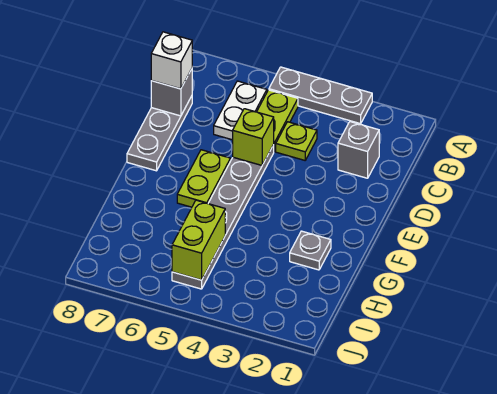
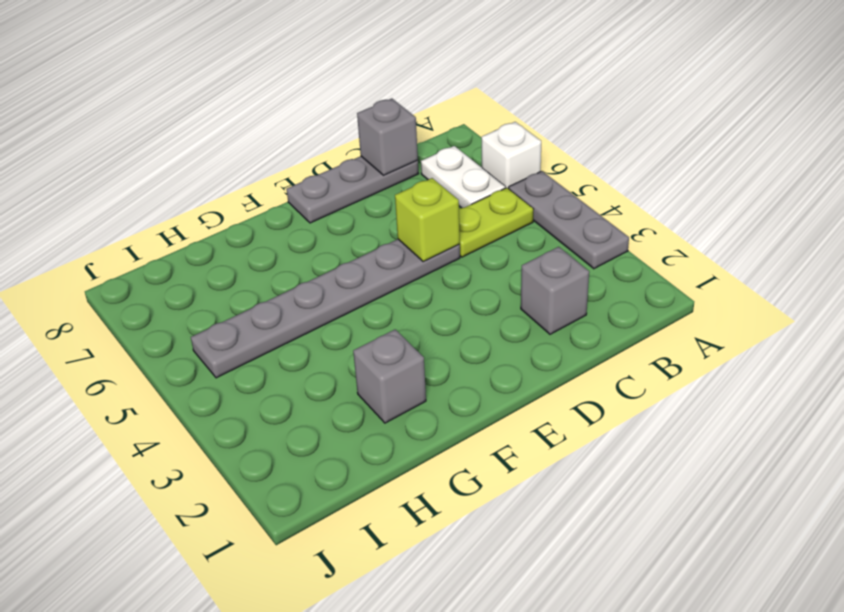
white plate B6:C6 level 1 -> white plate B6:B7 level 1
lime plate C4 level 1 -> none
white brick C8 level 3 -> white brick A6 level 1
lime plate E6:F6 level 1 -> none
grey plate G2 level 1 -> grey brick G2 level 1
lime brick H5:I5 level 2 -> none

